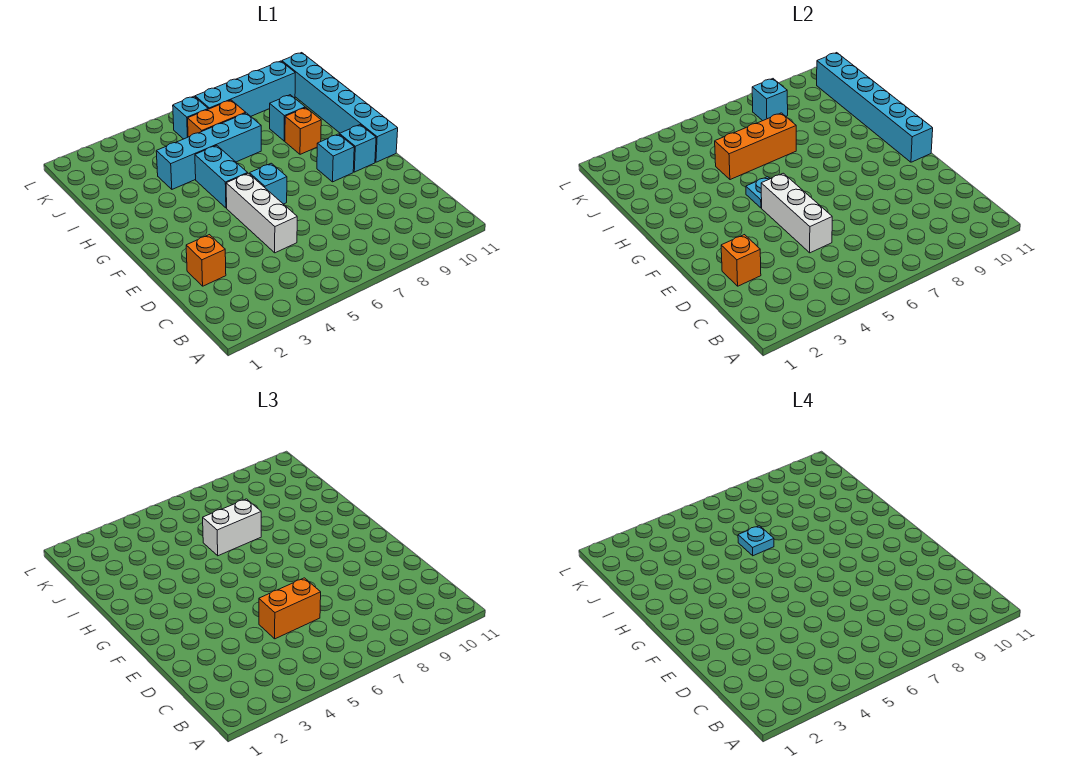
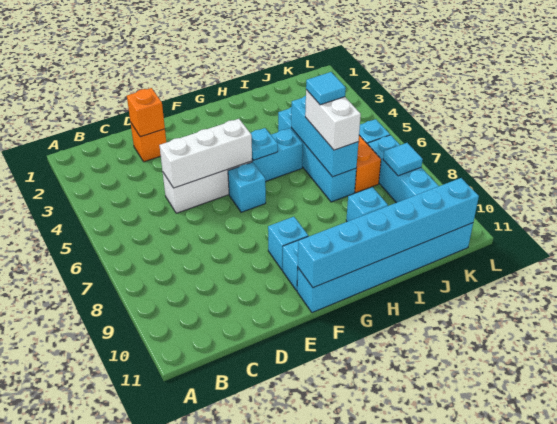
orange brick D5:D6 level 3 -> none
orange brick H9 level 1 -> none
orange brick I5:I7 level 2 -> cyan brick I5:I7 level 2
cyan plate I6 level 4 -> cyan tile I6 level 4
cyan brick K8 level 2 -> cyan tile K8 level 2

